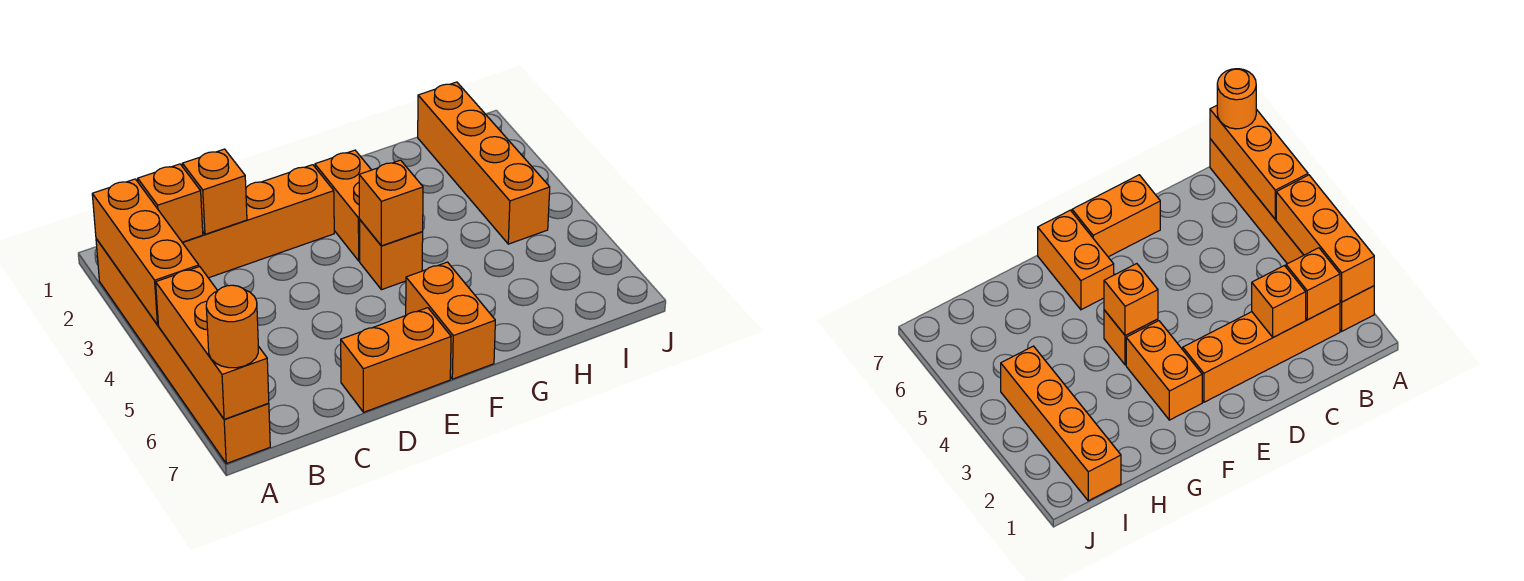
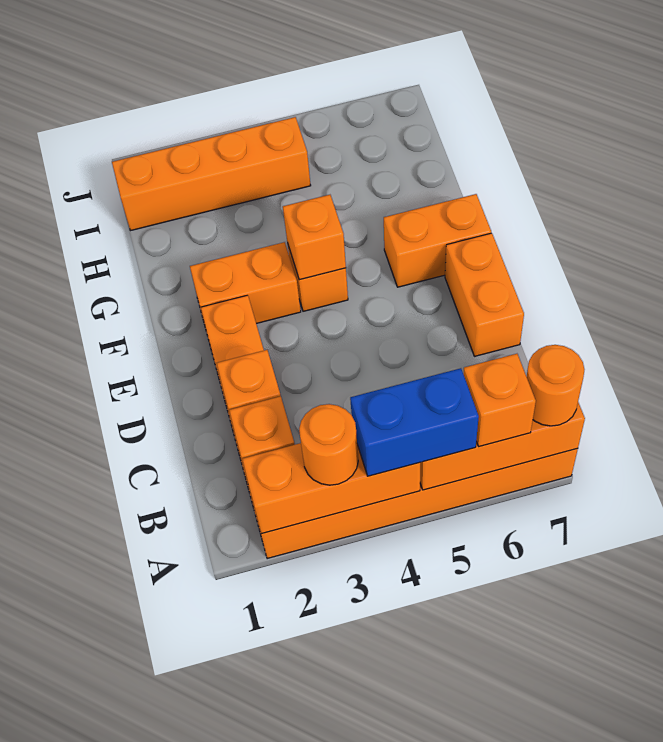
none -> orange round brick A3 level 3
none -> blue brick A4:A5 level 3
none -> orange brick A6 level 3

